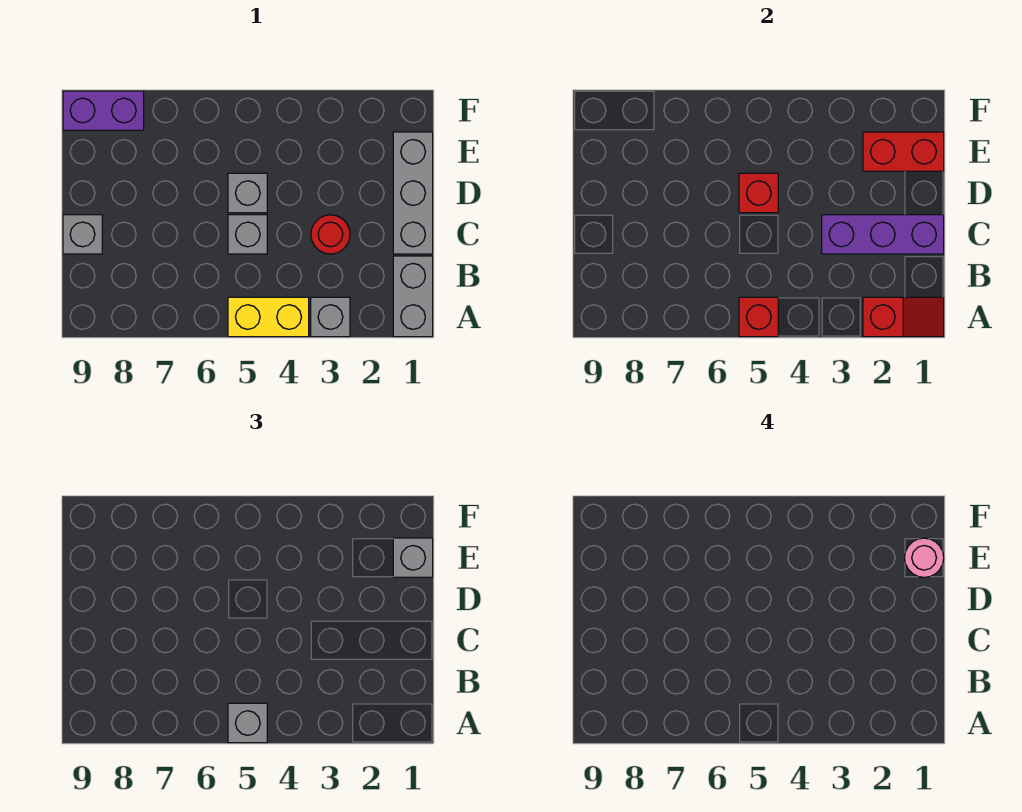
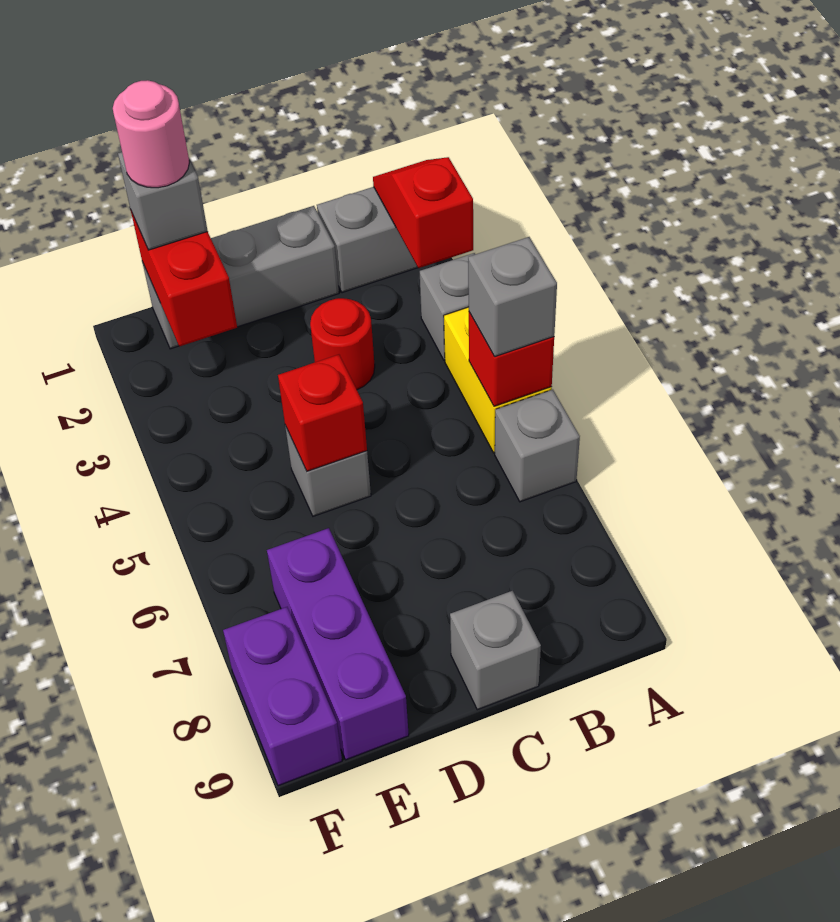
purple brick C1:C3 level 2 -> purple brick E7:E9 level 1
grey brick C5 level 1 -> grey brick A6 level 1

